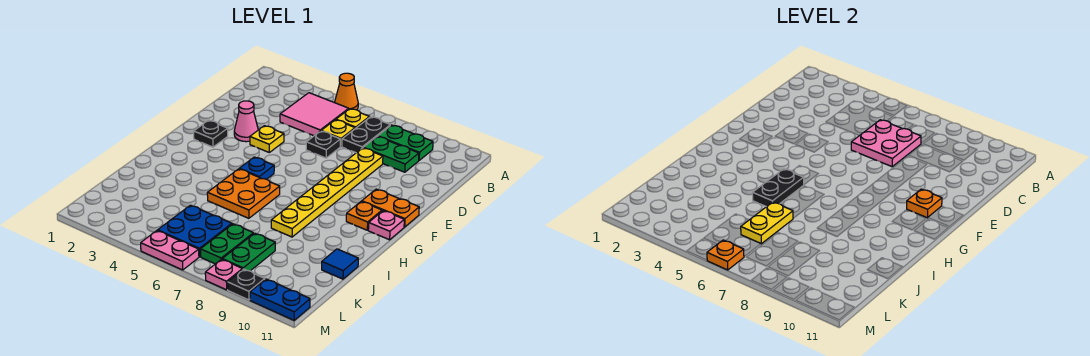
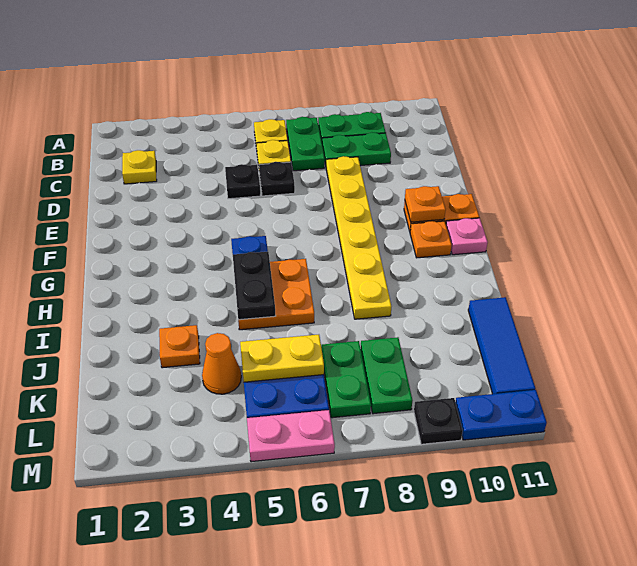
orange cone A5 level 1 -> orange cone K4 level 1
pink tile B4:C5 level 1 -> none
black plate B7:C7 level 1 -> green plate B7:C7 level 1
pink plate C6:D7 level 2 -> none
pink cone E3 level 1 -> none
yellow plate E4 level 1 -> yellow plate C2 level 1
black plate F2 level 1 -> black plate D5 level 1
yellow plate J6:K6 level 2 -> yellow plate K5:K6 level 2
blue tile J11 level 1 -> blue tile J11:L11 level 1
orange plate M6 level 2 -> orange plate J3 level 1
pink plate M8 level 1 -> none

